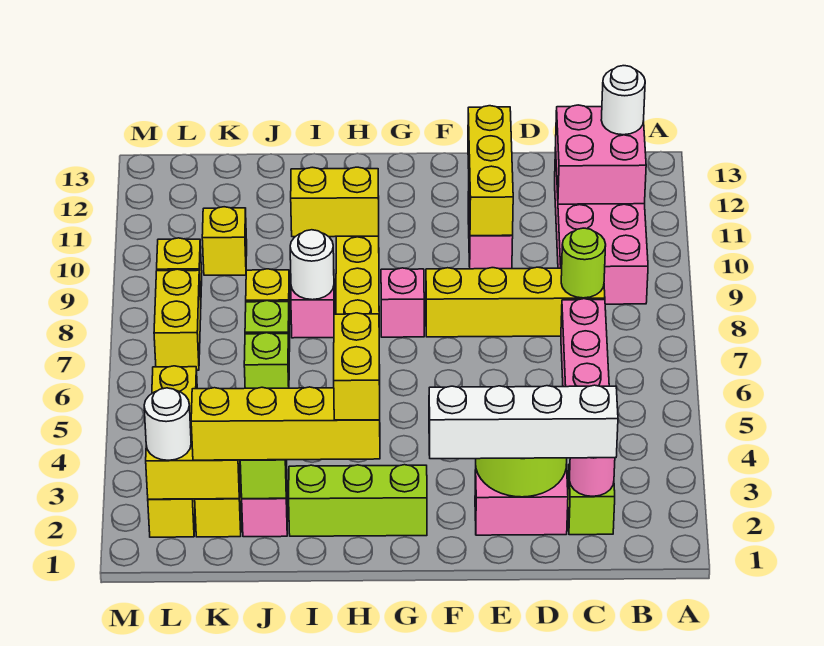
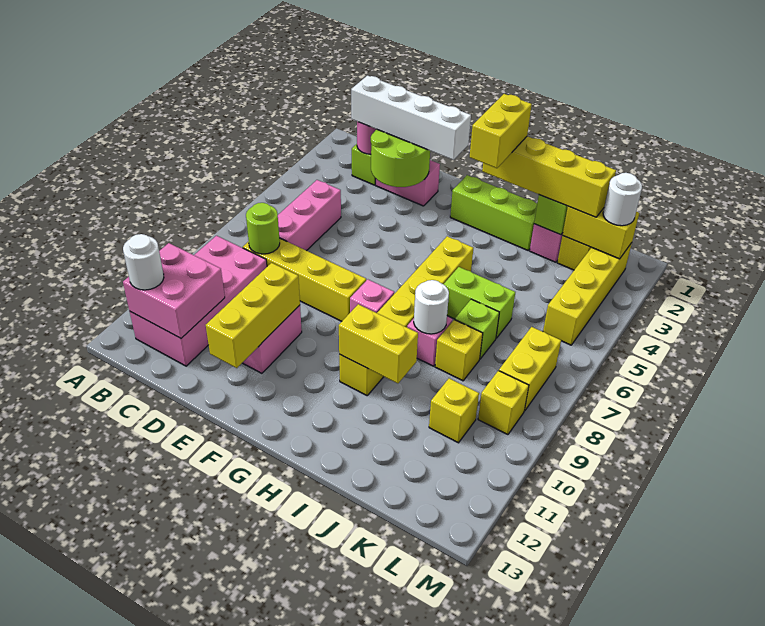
lime brick J6 level 1 -> lime brick I6:J6 level 1

